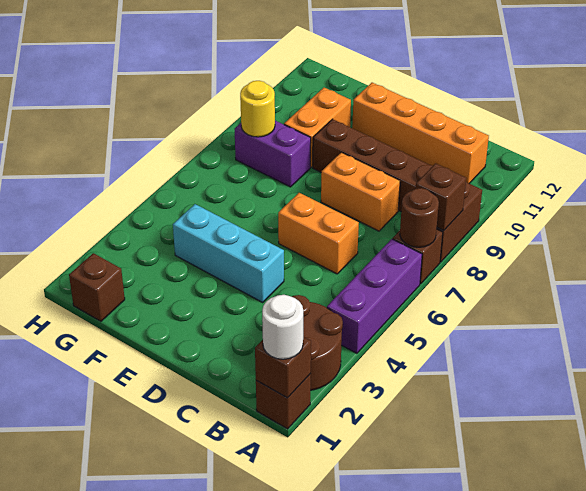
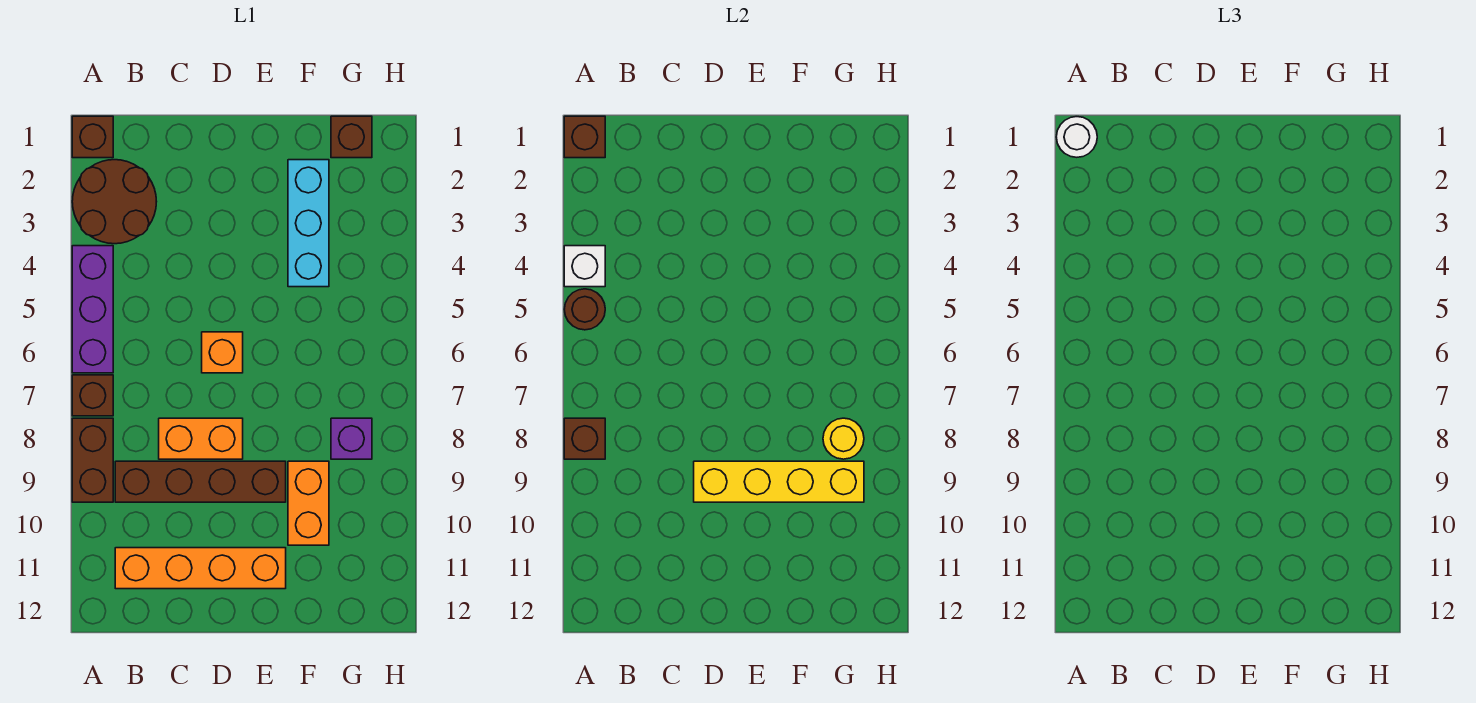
none -> white brick A4 level 2
brown round brick A7 level 2 -> brown round brick A5 level 2
orange brick C6:D6 level 1 -> orange brick D6 level 1
cyan brick D4:F4 level 1 -> cyan brick F2:F4 level 1
none -> yellow brick D9:G9 level 2
purple brick F8:G8 level 1 -> purple brick G8 level 1

